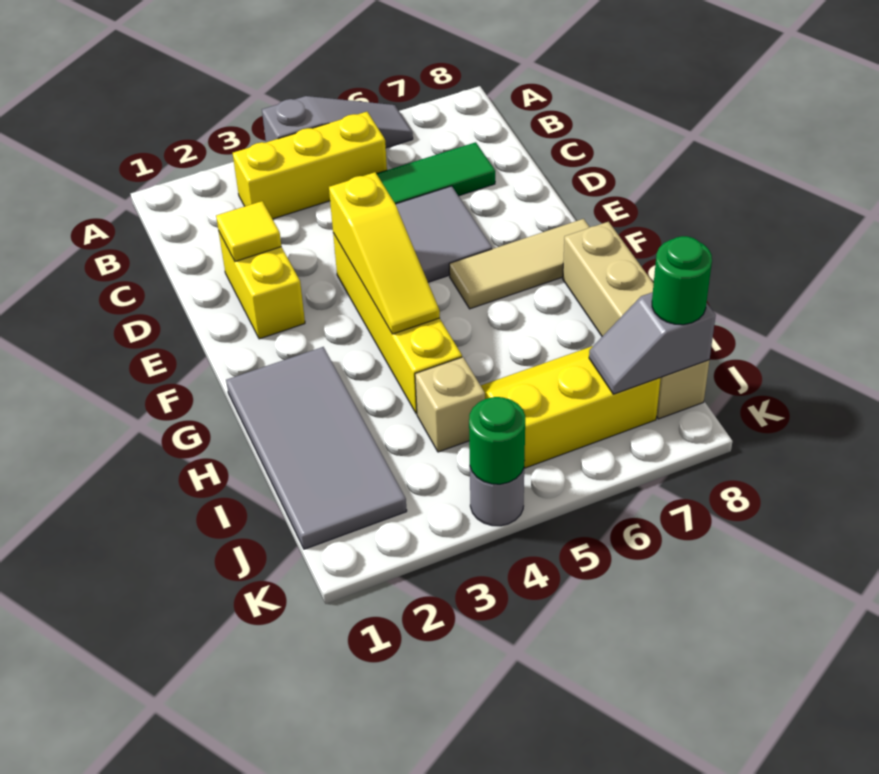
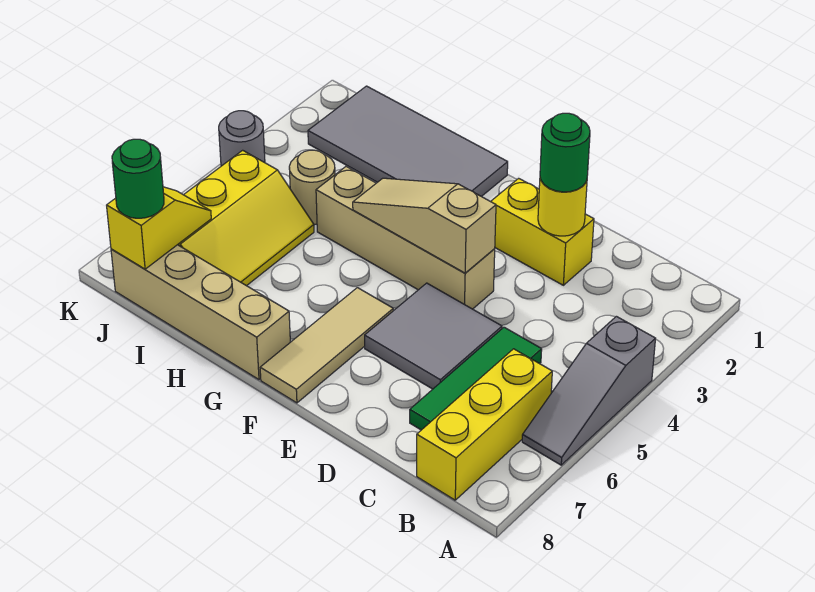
yellow brick B3:B5 level 1 -> yellow brick B6:B8 level 1
yellow tile D2 level 2 -> yellow round brick D2 level 2
yellow brick E4:H4 level 1 -> tan brick E4:H4 level 1
yellow slope E4:G4 level 2 top E -> tan slope E4:G4 level 2 top E
tan brick I4 level 1 -> tan round brick I4 level 1
grey slope J7:J8 level 2 top 8 -> yellow slope J7:J8 level 2 top 8
green round brick K4 level 2 -> green round brick D2 level 3

